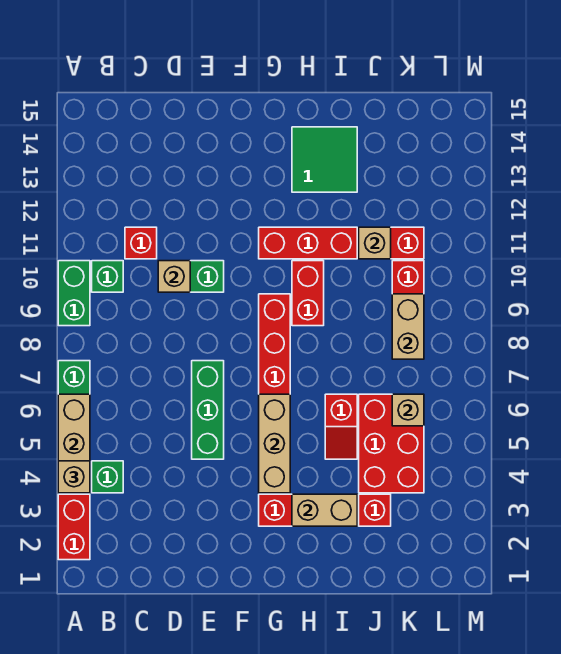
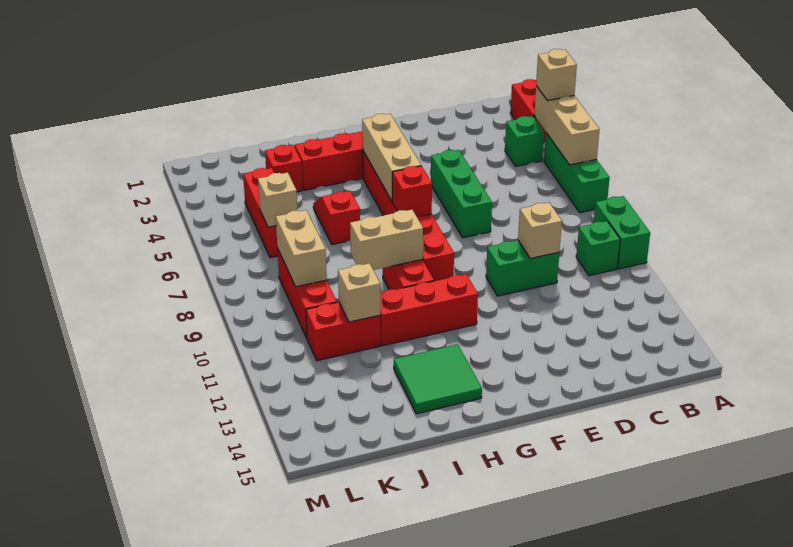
red brick C11 level 1 -> red brick G7 level 2
tan brick H3:I3 level 2 -> tan brick H9:I9 level 2
red brick J4:K6 level 1 -> red brick K4:K6 level 1

